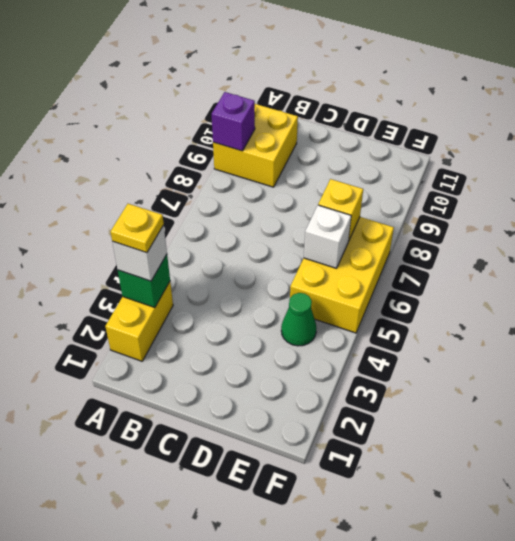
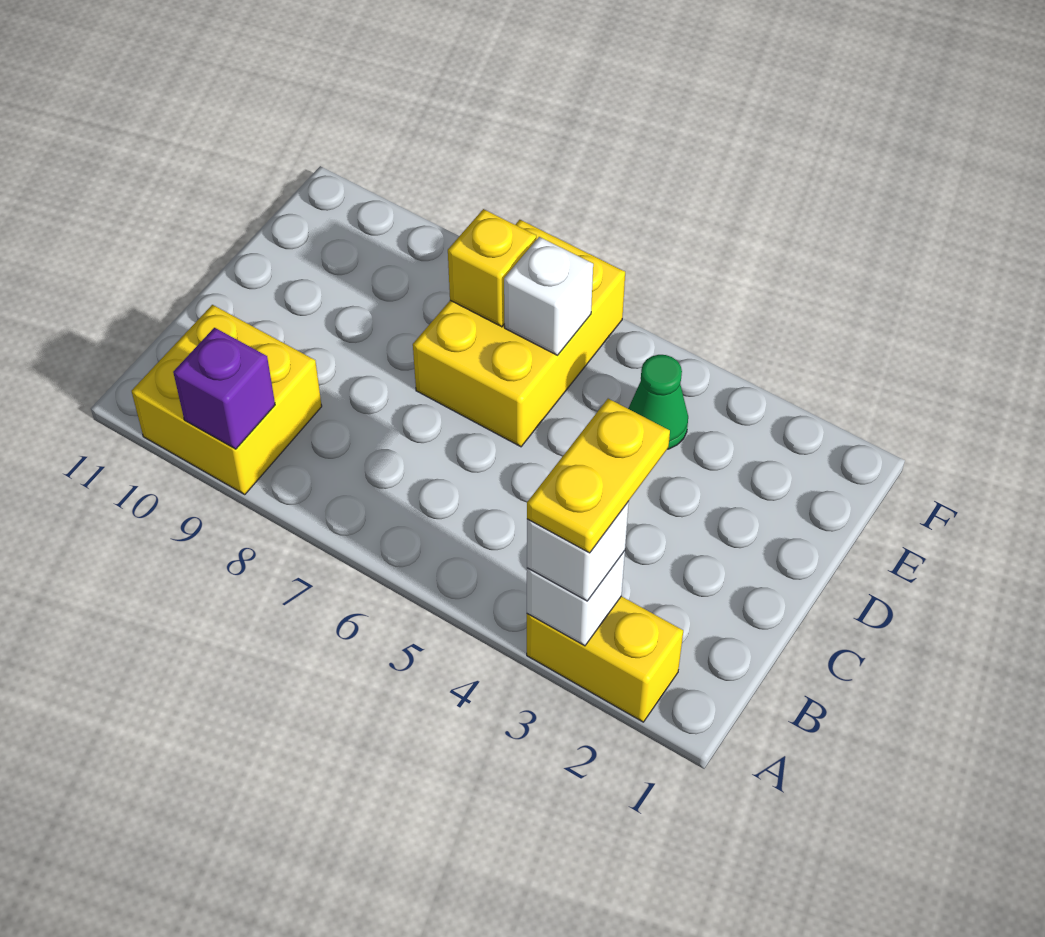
green brick A3 level 2 -> white brick A3 level 2
yellow plate A3 level 4 -> yellow plate A3:B3 level 4
yellow brick E5:F7 level 1 -> yellow brick D6:F7 level 1

